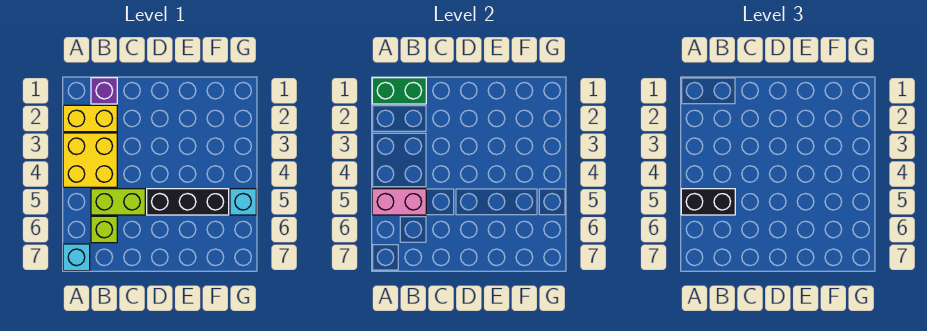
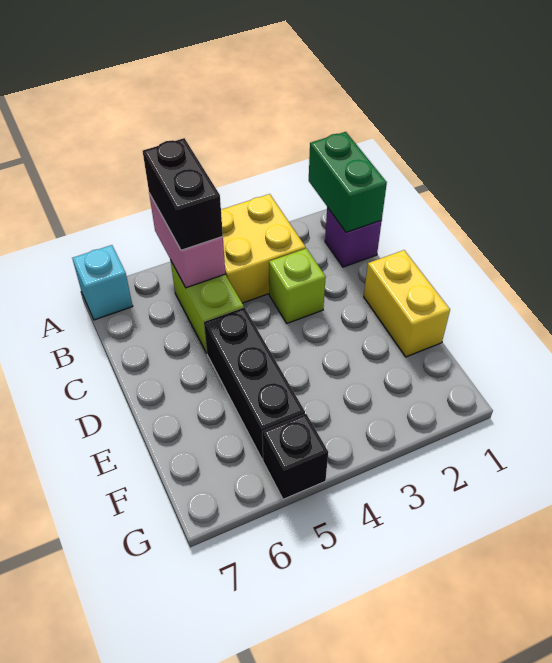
yellow brick A2:B2 level 1 -> yellow brick D1:E1 level 1
lime brick B6 level 1 -> lime brick C3 level 1
cyan brick G5 level 1 -> black brick G5 level 1

